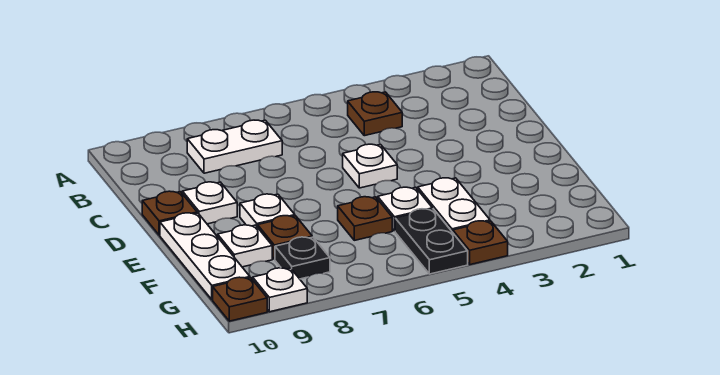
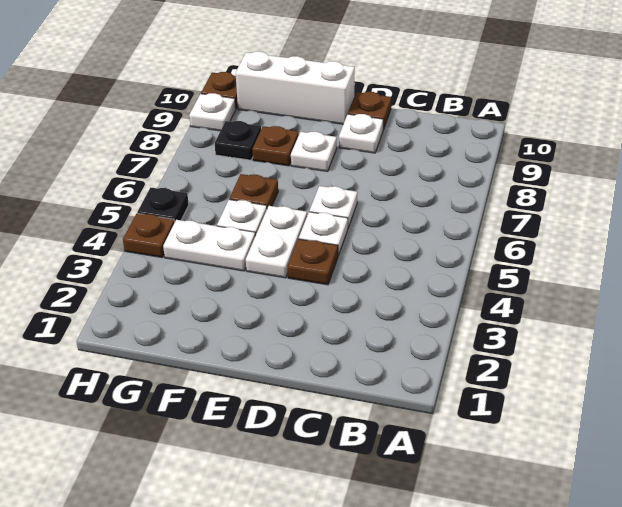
brown plate B4 level 1 -> brown plate D4 level 1
white plate B7:B8 level 1 -> white plate E4:E5 level 1
white plate E10:G10 level 1 -> white brick E10:G10 level 1
white plate F9 level 1 -> white plate D6 level 1
black plate G5:H5 level 1 -> black plate H5 level 1

